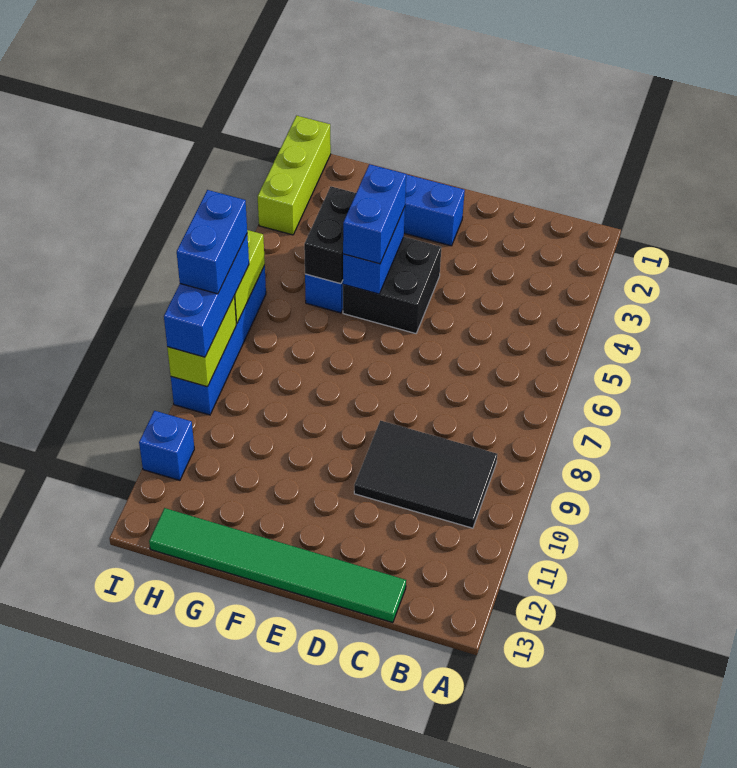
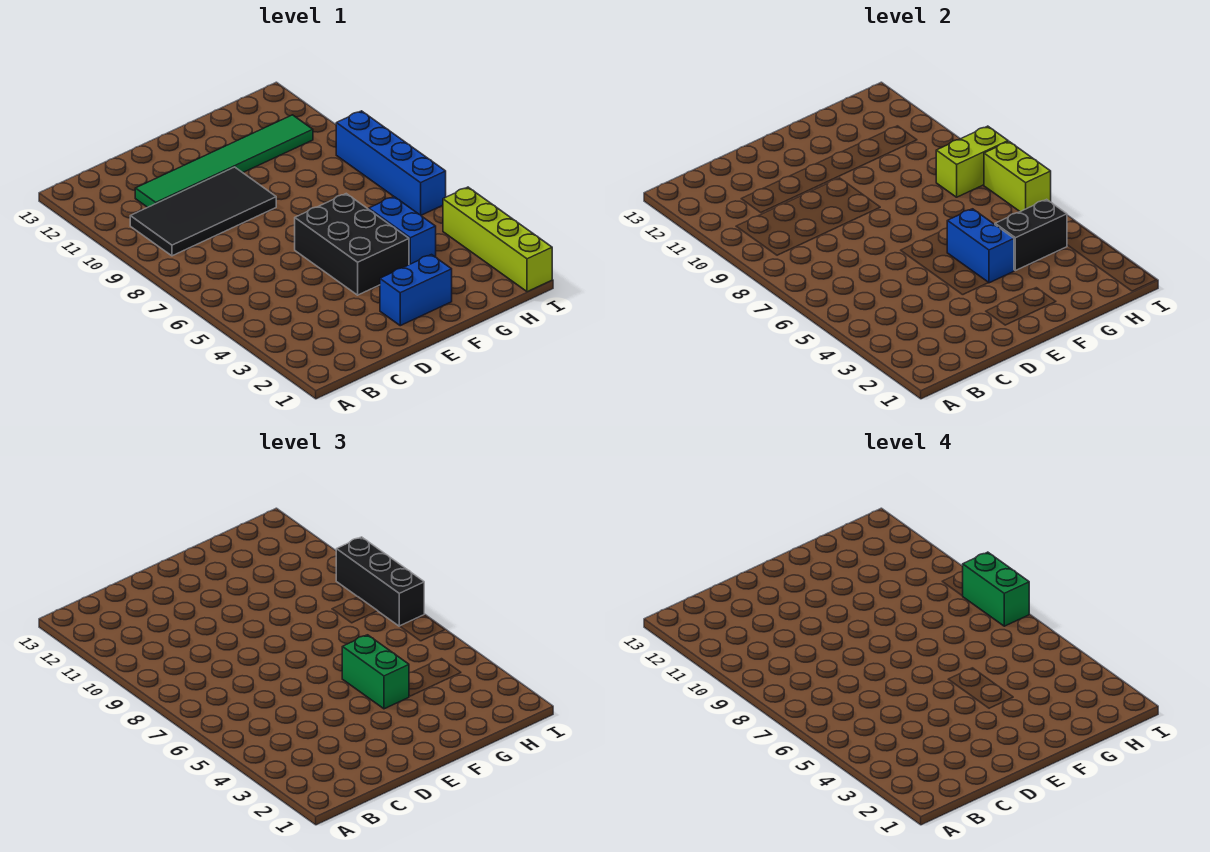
black tile B9:D10 level 1 -> black tile B9:E10 level 1
green tile C13:H13 level 1 -> green tile C11:H11 level 1
black brick E4:F5 level 1 -> black brick E4:F6 level 1
blue brick F4:F5 level 3 -> green brick F4:F5 level 3
black brick G4:G5 level 2 -> black brick G4:H4 level 2
lime brick I1:I3 level 1 -> lime brick I1:I4 level 1
blue brick I7:I9 level 3 -> black brick I7:I9 level 3
blue brick I7:I8 level 4 -> green brick I7:I8 level 4
lime brick I8:I9 level 2 -> lime brick H8:I8 level 2
blue brick I11 level 1 -> none

